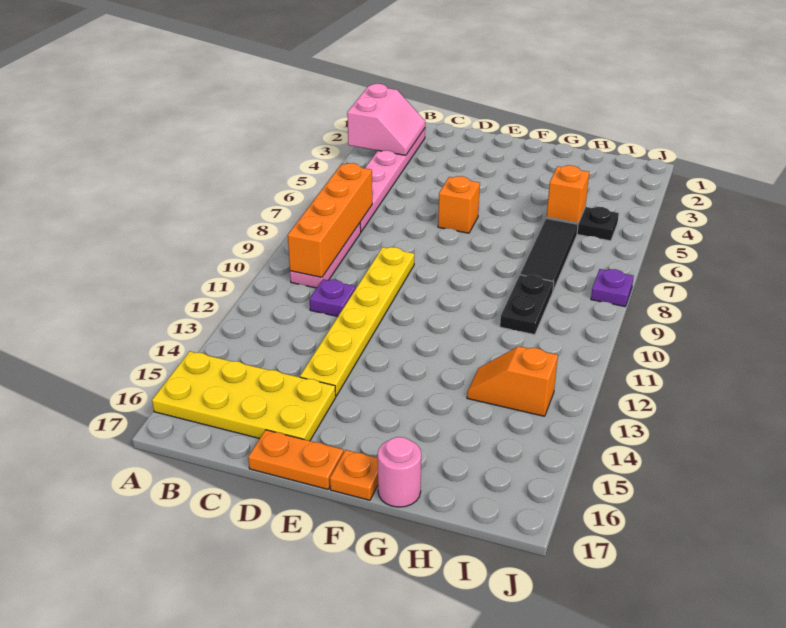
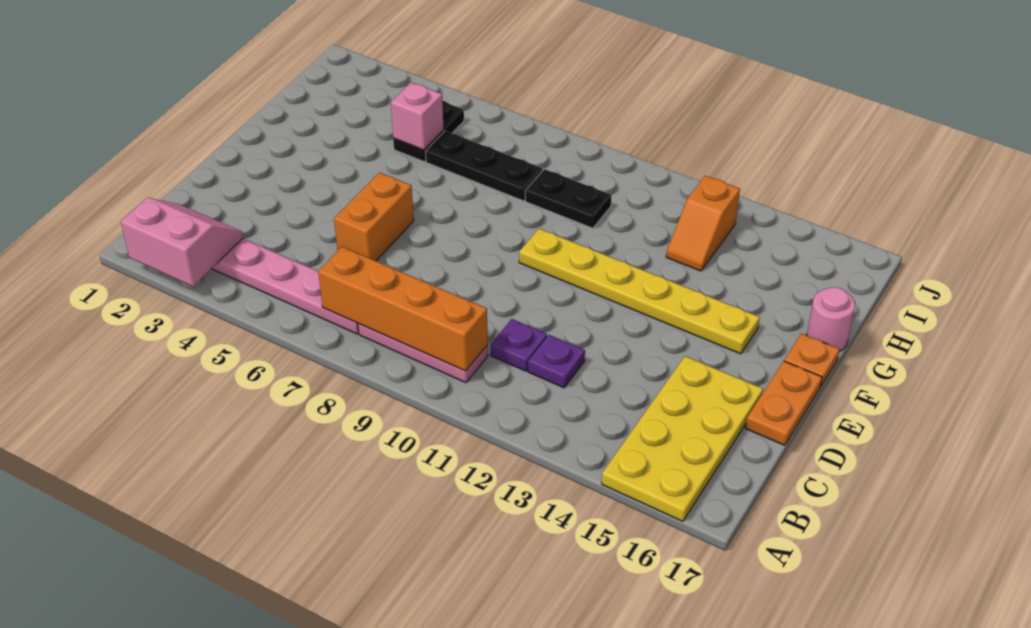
yellow plate D9:D14 level 1 -> yellow plate F10:F15 level 1
orange brick E6 level 1 -> orange brick D6:E6 level 1
orange brick H5 level 2 -> pink brick H5 level 2
black tile H6:H8 level 1 -> black plate H6:H8 level 1
purple plate J8 level 1 -> purple plate C12 level 1

